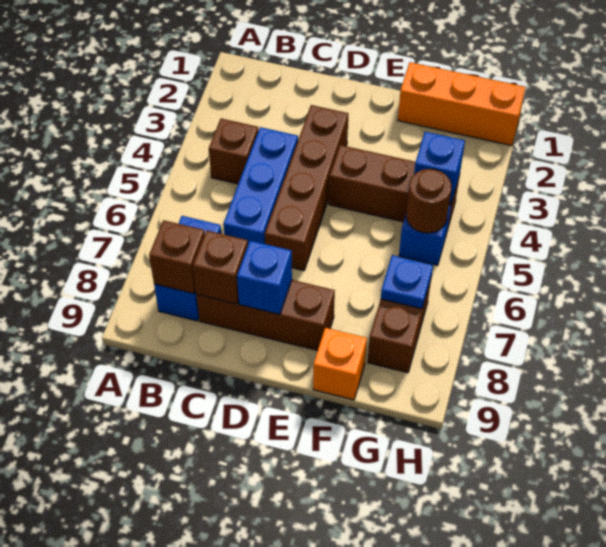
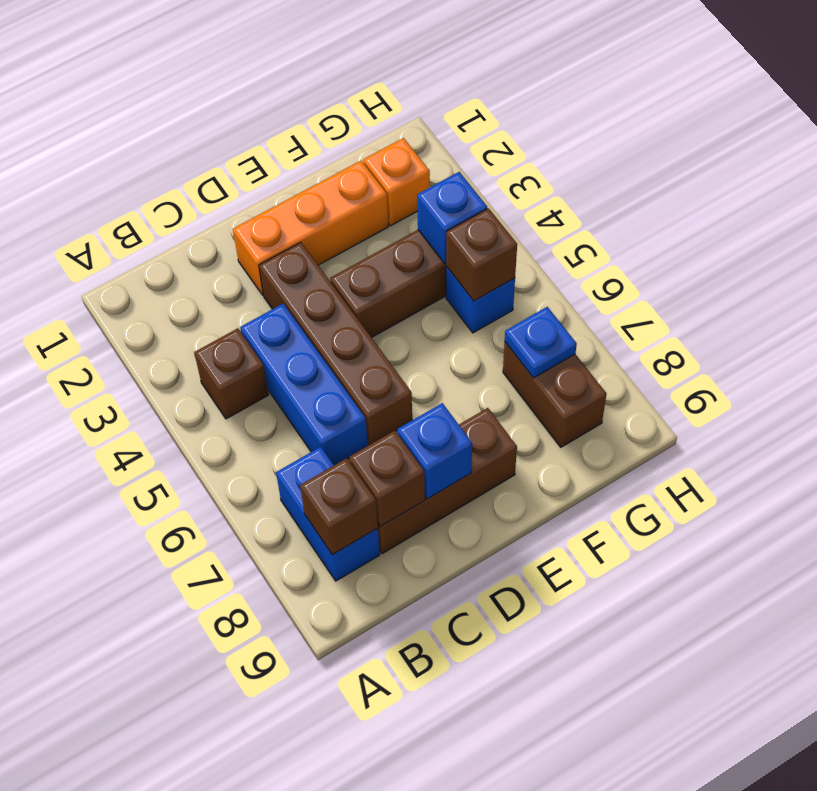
orange brick F1:H1 level 1 -> orange brick D2:F2 level 1
orange brick F9 level 1 -> orange brick G2 level 1
brown round brick G5 level 2 -> brown brick G5 level 2

